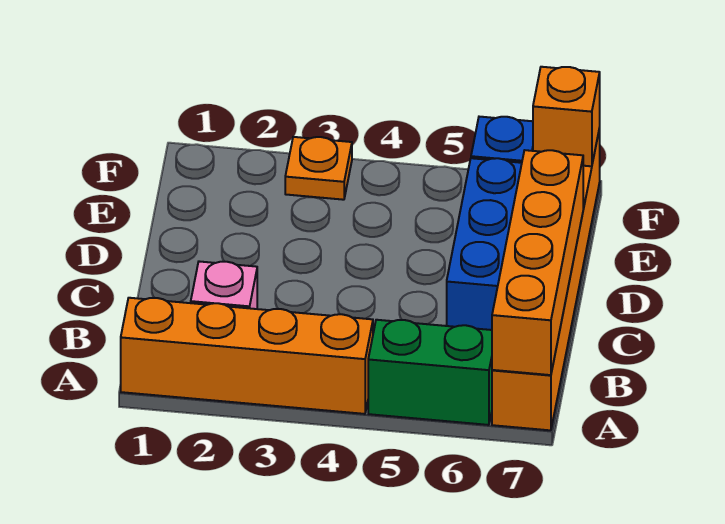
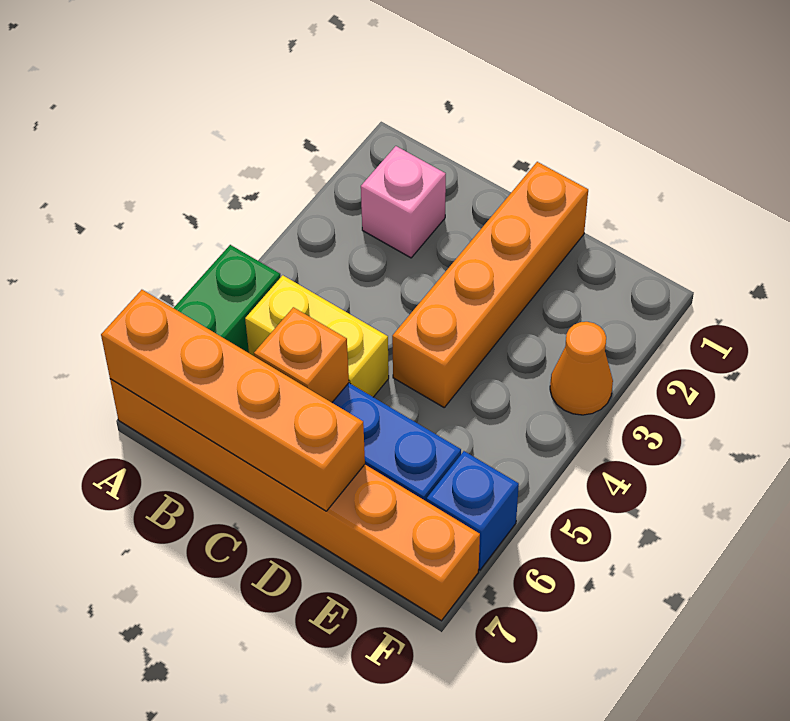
orange brick A1:A4 level 1 -> orange brick D1:D4 level 1
none -> yellow brick B5:C5 level 1
orange plate F3 level 1 -> orange cone F3 level 1
orange brick F7 level 2 -> orange brick C6 level 2

